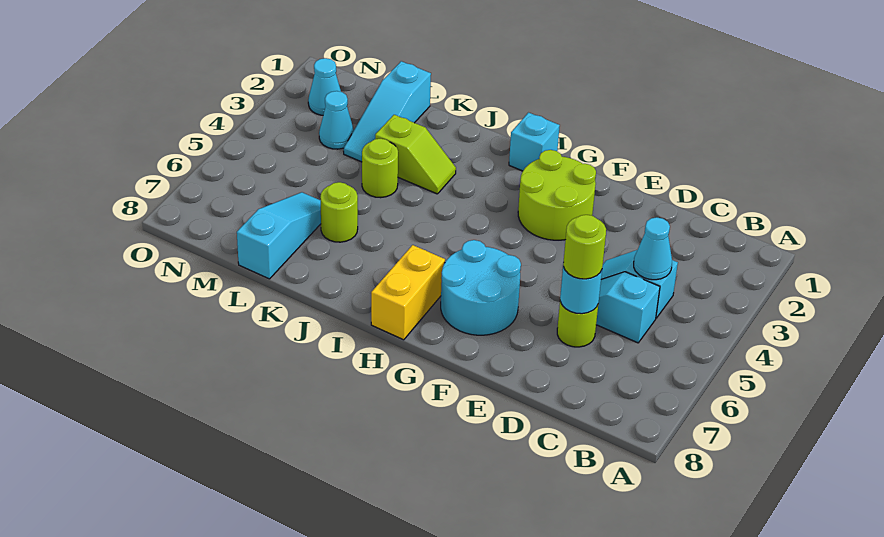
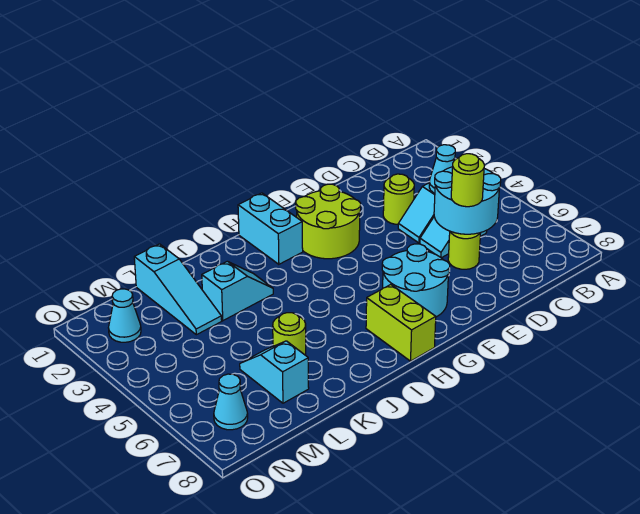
cyan round brick D6 level 2 -> cyan round brick C5:D6 level 2
cyan brick H1 level 1 -> cyan brick H1:H2 level 1
yellow brick H7:H8 level 1 -> lime brick H7:H8 level 1
lime slope J3:K3 level 1 top K -> cyan slope J3:K3 level 1 top K
lime round brick K4 level 1 -> lime round brick D3 level 1
cyan slope L6:L8 level 1 top 8 -> cyan slope L6:L7 level 1 top 7
cyan cone M3 level 1 -> cyan cone N7 level 1

